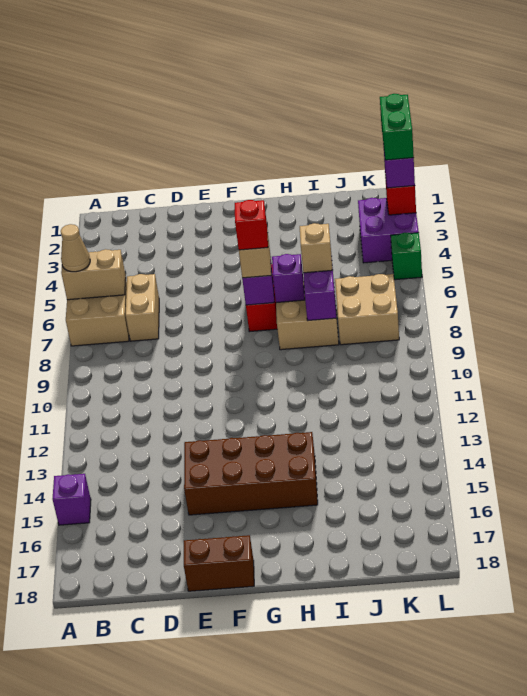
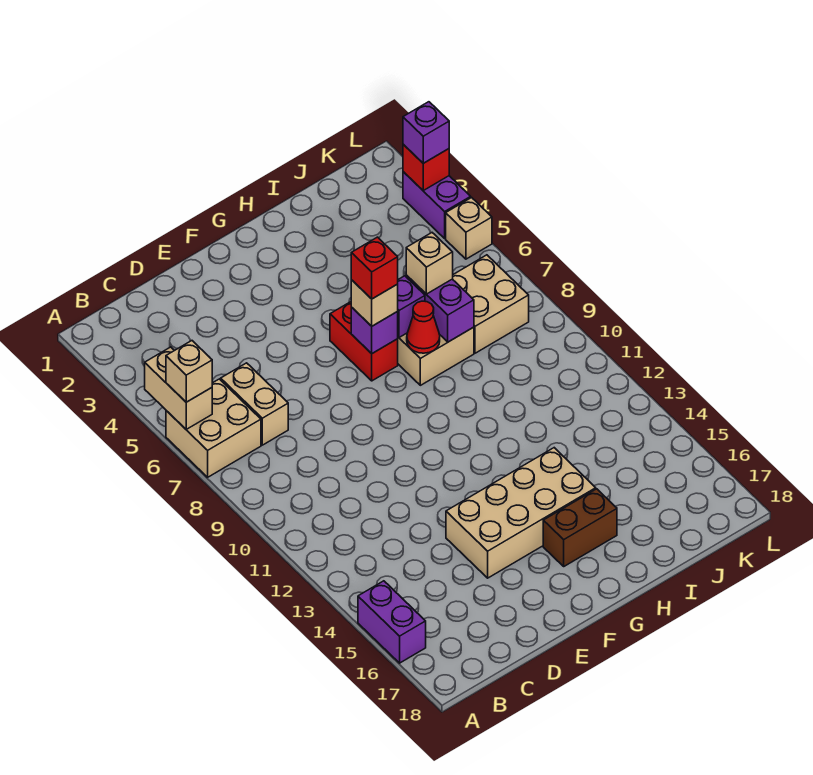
tan brick A6:B6 level 2 -> tan brick A5:A6 level 2
tan cone A6 level 3 -> tan brick A6 level 3
purple brick A15 level 1 -> purple brick A15:A16 level 1
brown brick E14:H15 level 1 -> tan brick E14:H15 level 1
brown brick E18:F18 level 1 -> brown brick G16:H16 level 1
none -> red cone H8 level 2
purple brick K3:L4 level 1 -> purple brick L3:L4 level 1
green brick L2:L3 level 4 -> none
green brick L5 level 1 -> tan brick L5 level 1

